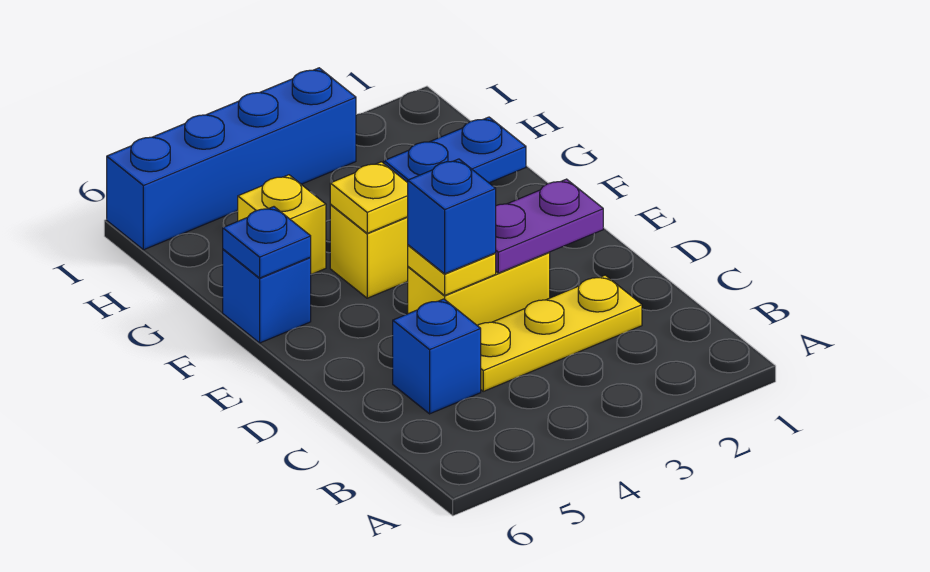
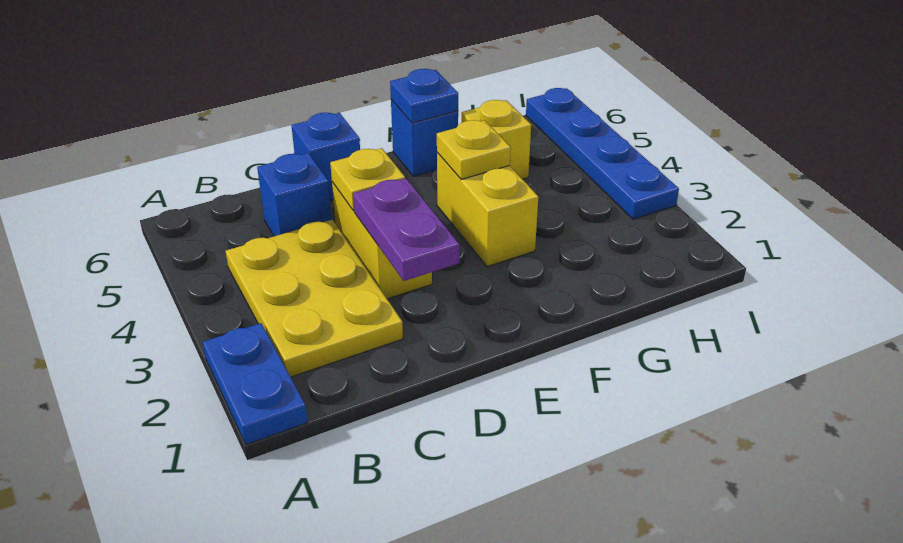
yellow plate C2:C4 level 1 -> yellow plate B2:C4 level 1
blue brick D4 level 3 -> blue brick D6 level 1
blue plate F2:F3 level 2 -> blue plate A1:A2 level 1
blue brick I3:I6 level 1 -> blue plate I3:I6 level 1

